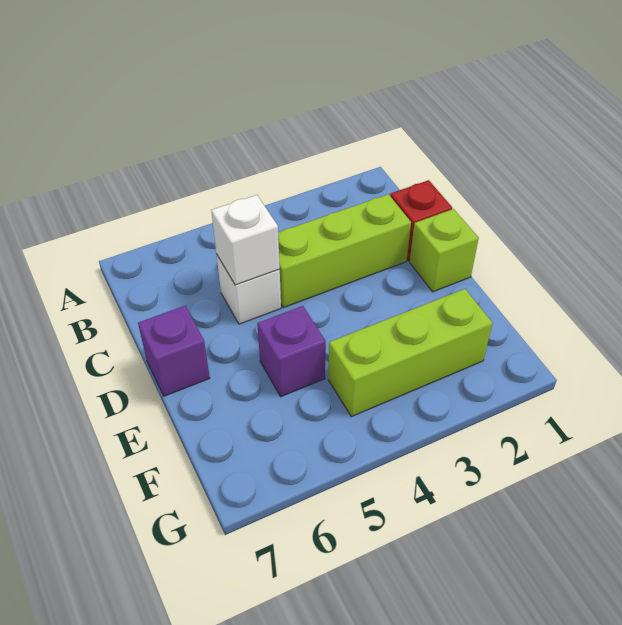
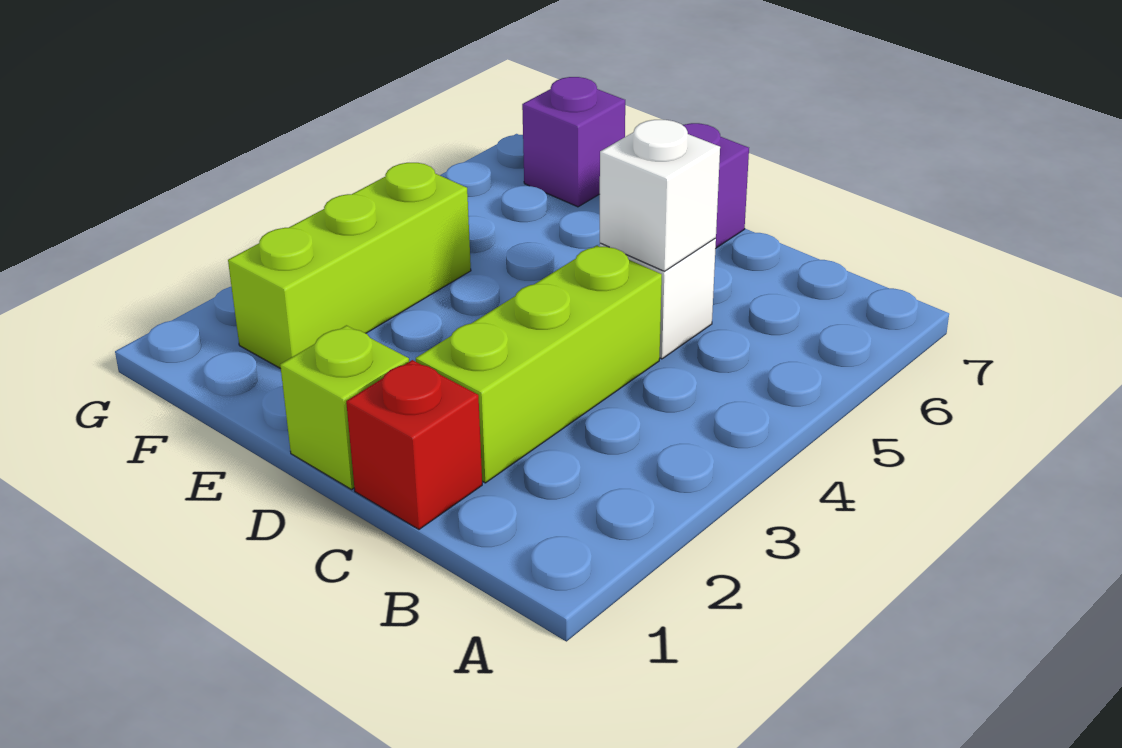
purple brick E5 level 1 -> purple brick F7 level 1

